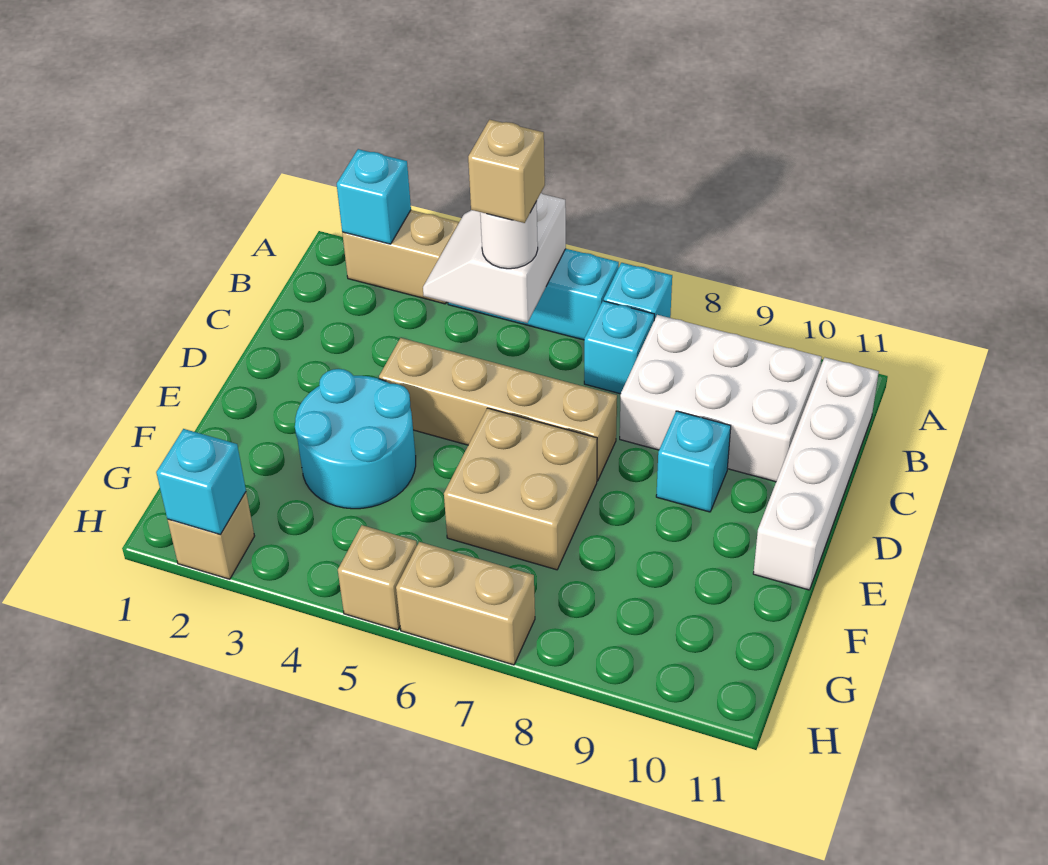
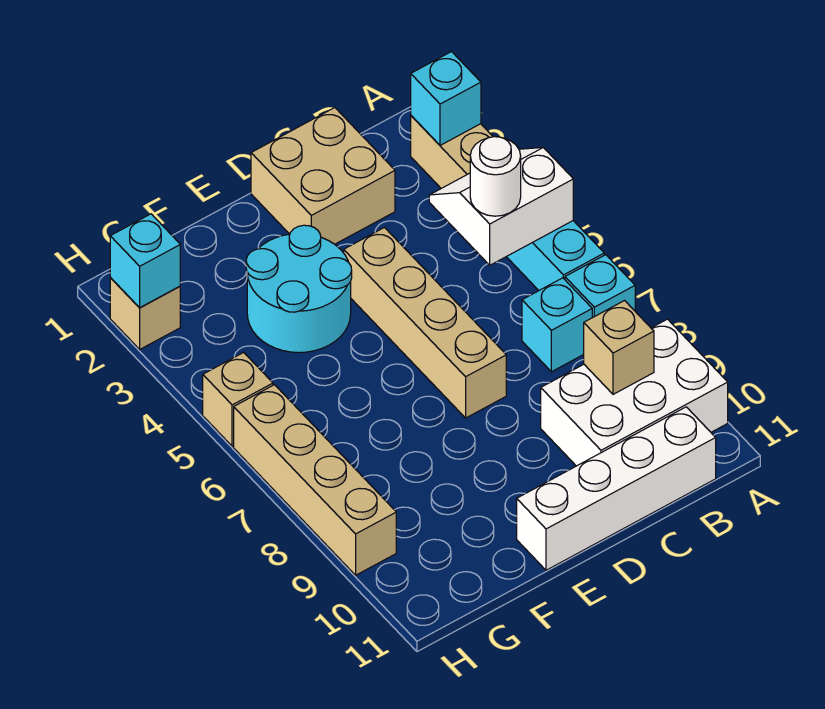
tan brick B5 level 4 -> tan brick B9 level 2
white brick B8:C10 level 1 -> white brick A9:C10 level 1
cyan brick D9 level 1 -> none
tan brick E6:F7 level 1 -> tan brick C1:D2 level 1
tan brick H6:H7 level 1 -> tan brick H6:H9 level 1

